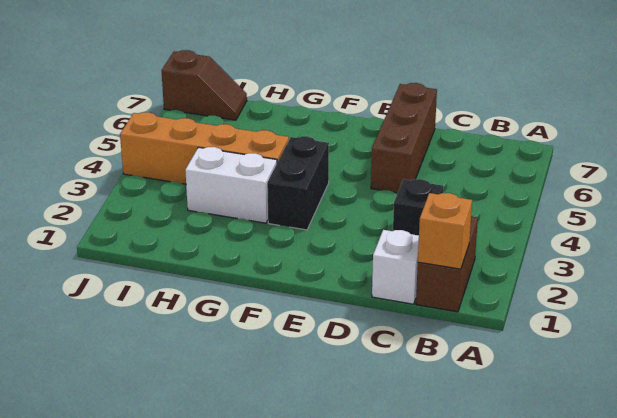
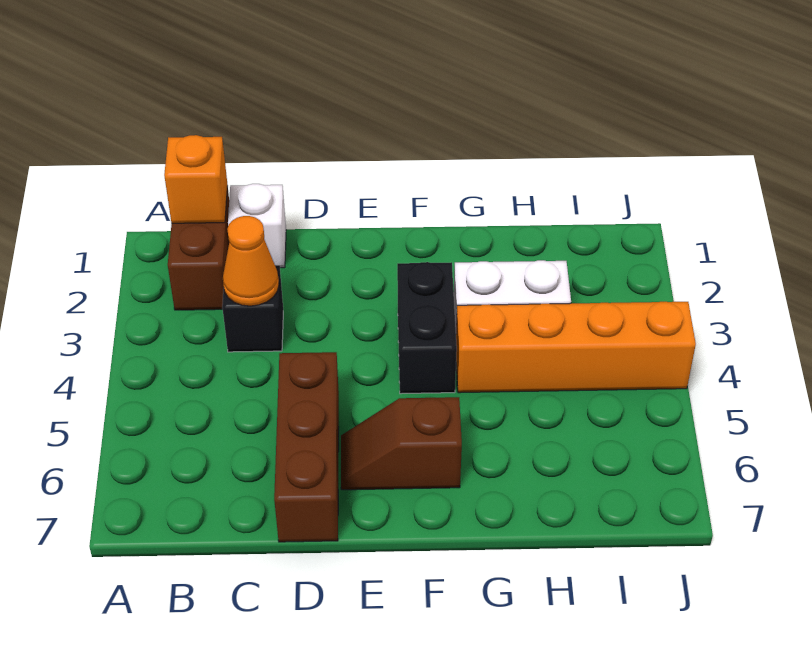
none -> orange cone C3 level 2
brown slope I7:J7 level 1 top J -> brown slope E6:F6 level 1 top F

